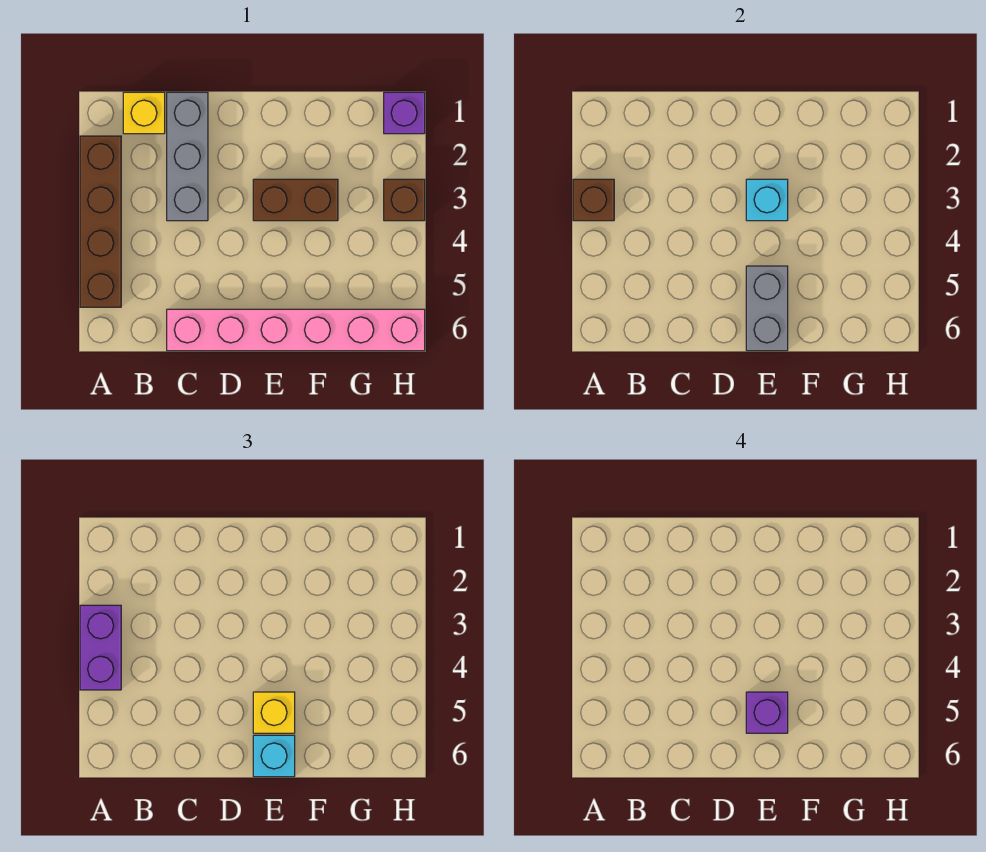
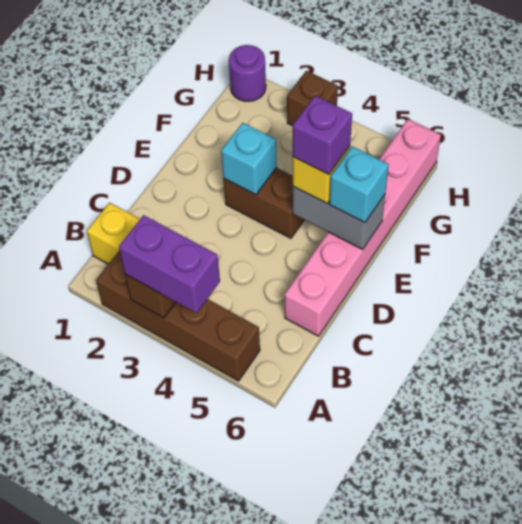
grey brick C1:C3 level 1 -> none
brown brick E3:F3 level 1 -> brown brick E3:E4 level 1
purple brick H1 level 1 -> purple round brick H1 level 1

